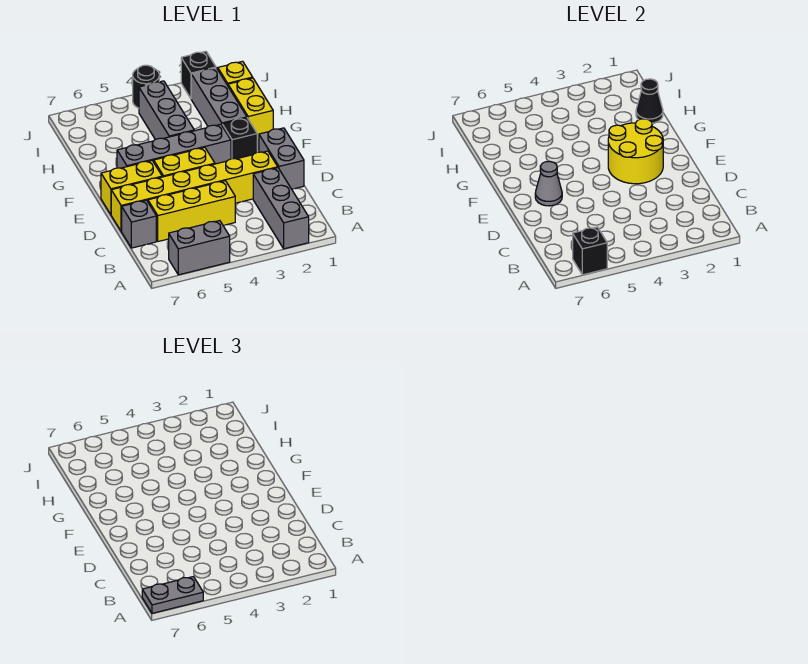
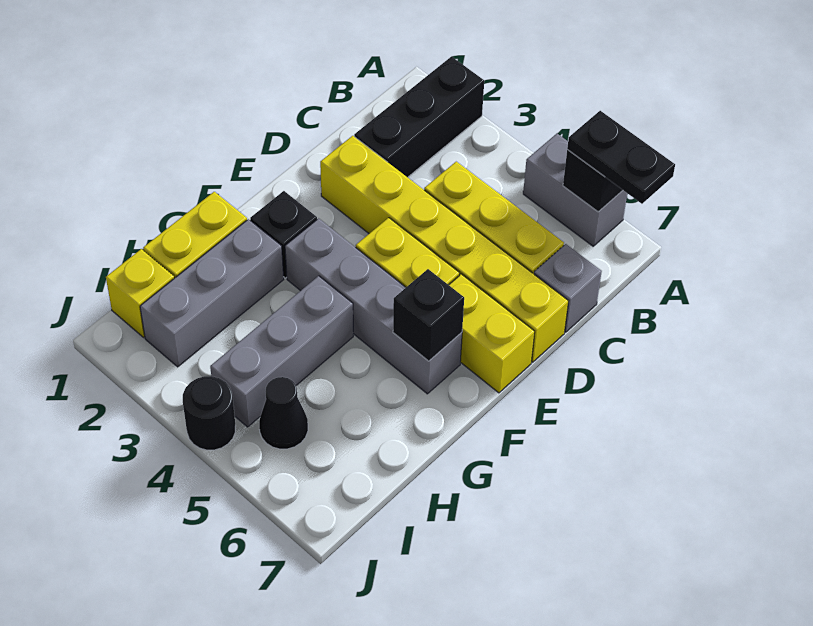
grey brick A2:C2 level 1 -> black brick A2:C2 level 1
grey plate A6:A7 level 3 -> black plate A6:A7 level 3
grey brick D1:E1 level 1 -> none
yellow round brick E2:F3 level 2 -> none
grey cone E6 level 2 -> none
black cone H1 level 2 -> black cone I5 level 1
black brick J2 level 1 -> black brick F6 level 2

